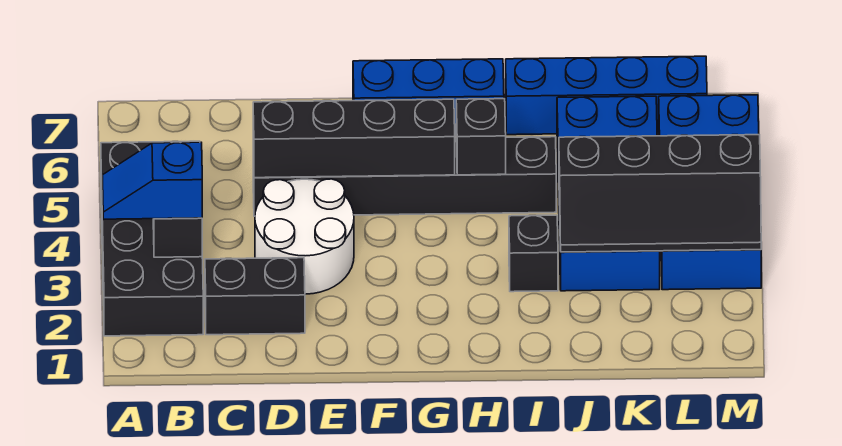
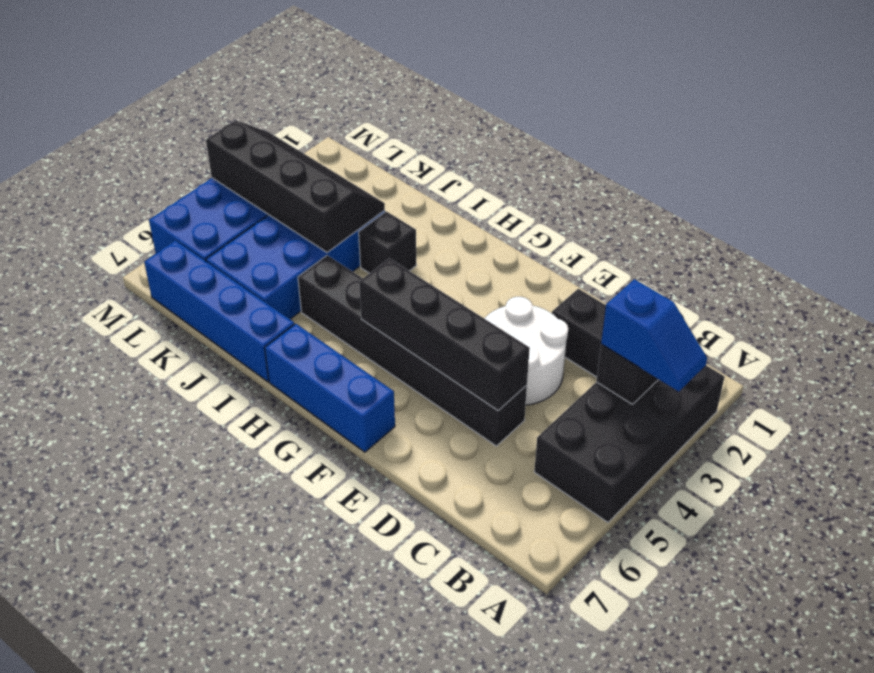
black brick H5 level 2 -> none

